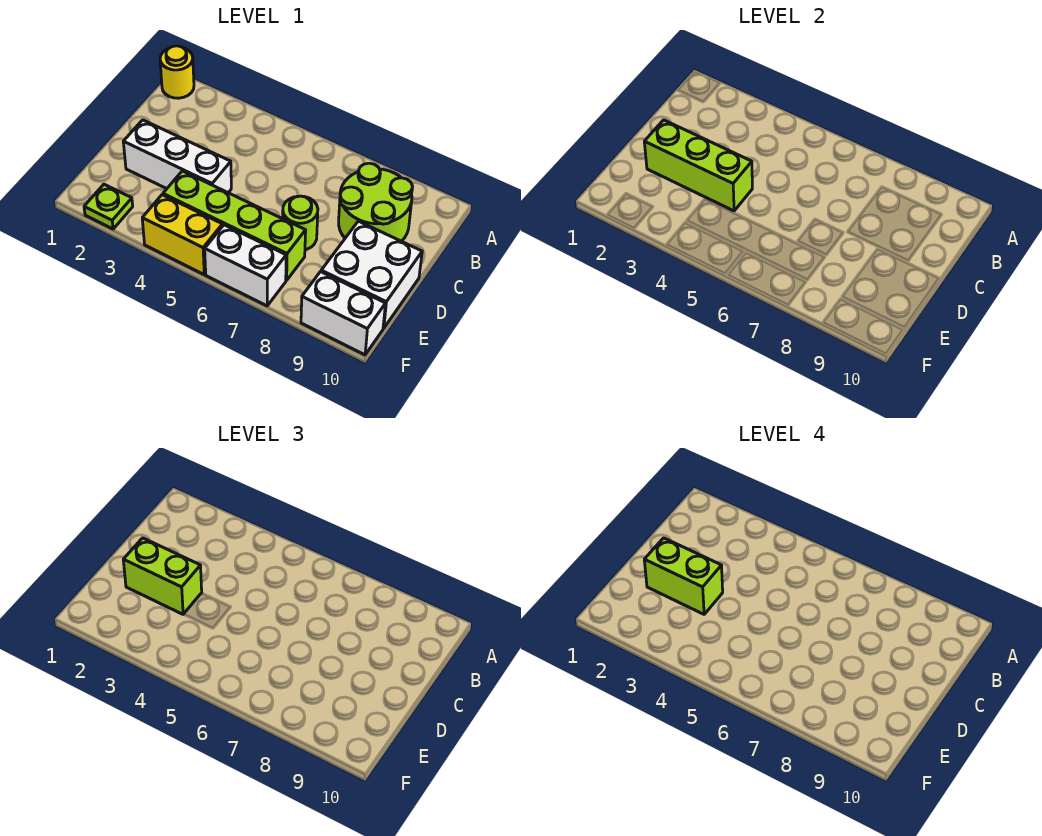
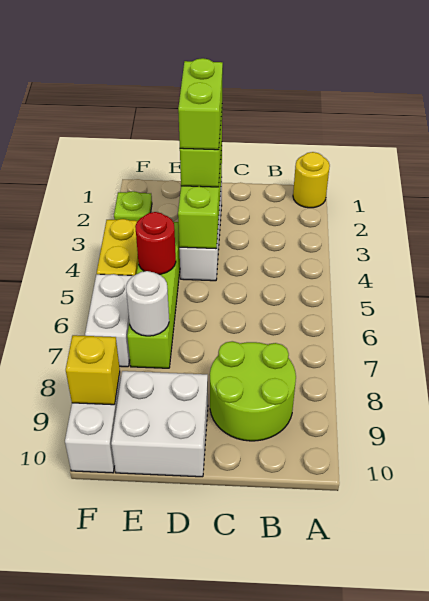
lime round brick D7 level 1 -> none
none -> red round brick E5 level 2
none -> white round brick E7 level 2
none -> yellow brick F9 level 2

